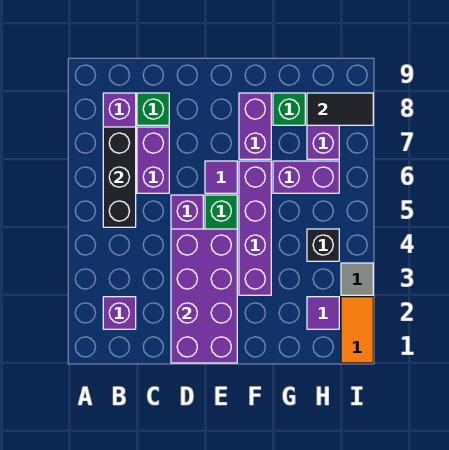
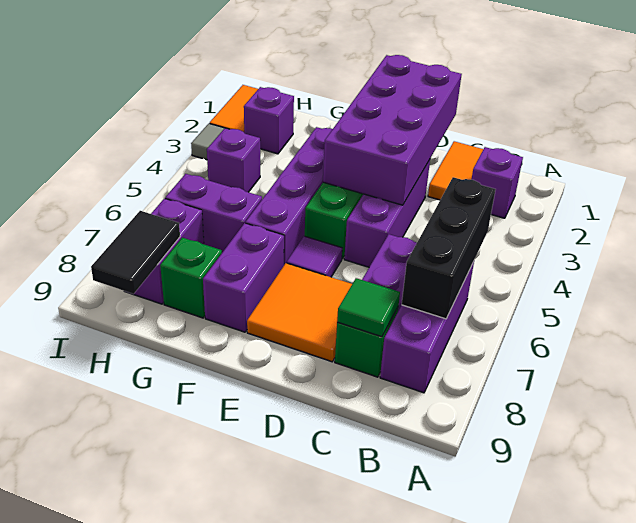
none -> orange tile C1:C2 level 1
none -> green tile C8 level 2
none -> orange tile D7:E8 level 1
purple tile H2 level 1 -> purple brick H2 level 1
black brick H4 level 1 -> purple brick H4 level 1
black tile H8:I8 level 2 -> black tile H8:H9 level 2

